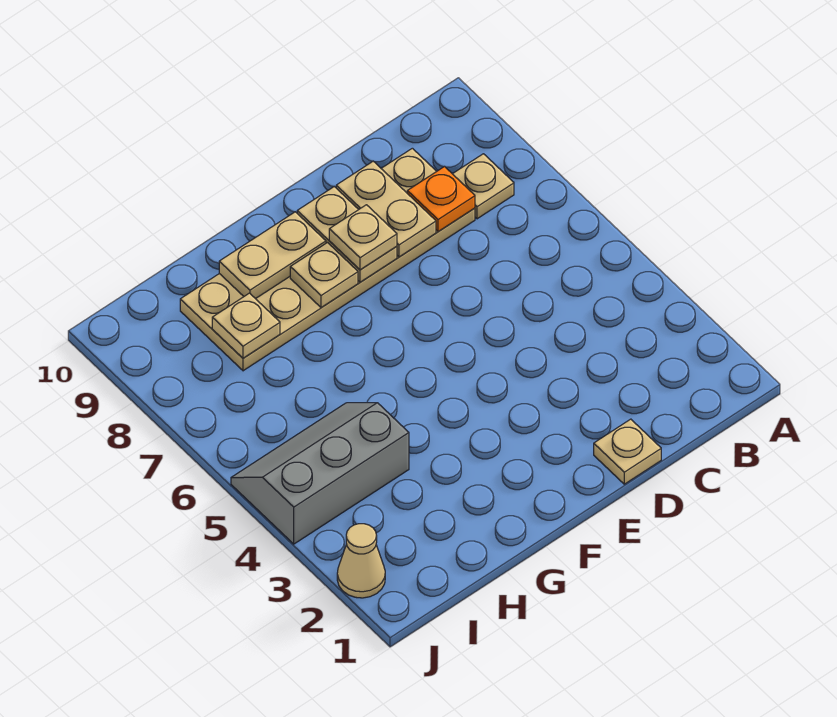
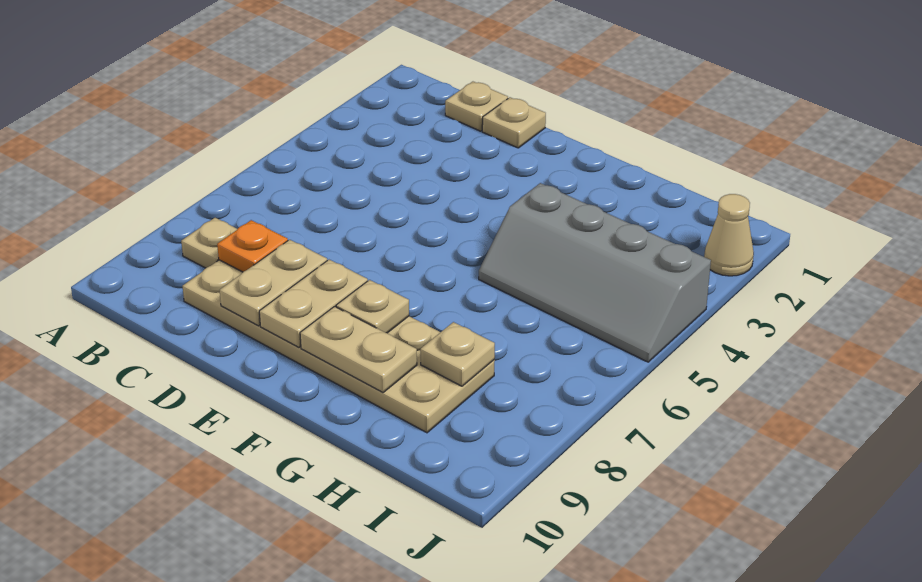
tan plate E8 level 3 -> tan plate C1 level 1
grey slope H4:J5 level 1 top 4 -> grey slope G4:J5 level 1 top 4

